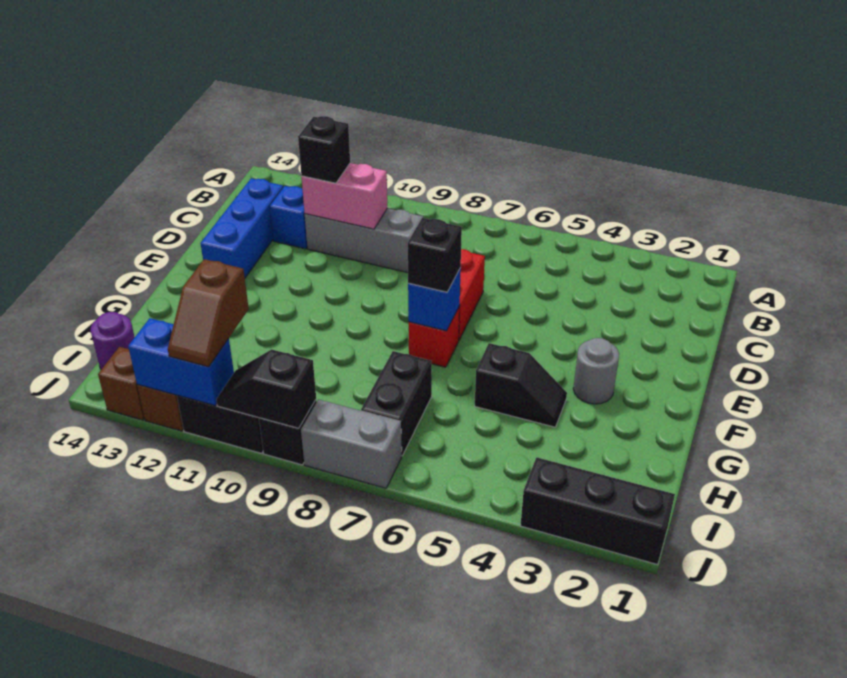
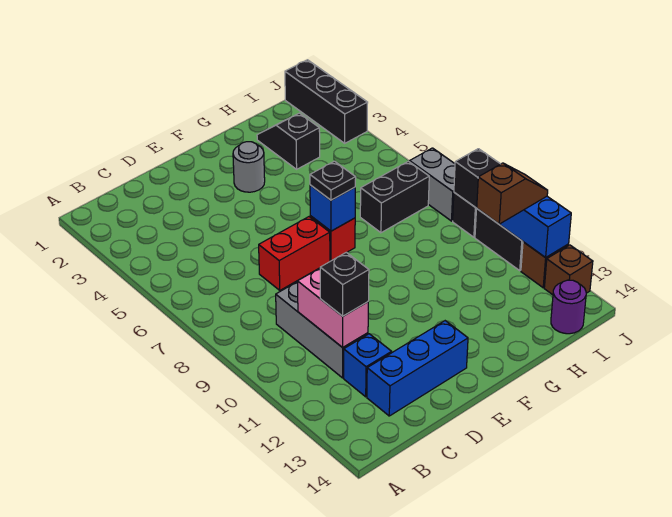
black brick F7 level 3 -> black plate F7 level 3
black slope G4:G5 level 1 top 5 -> black slope H2:H3 level 1 top 3

